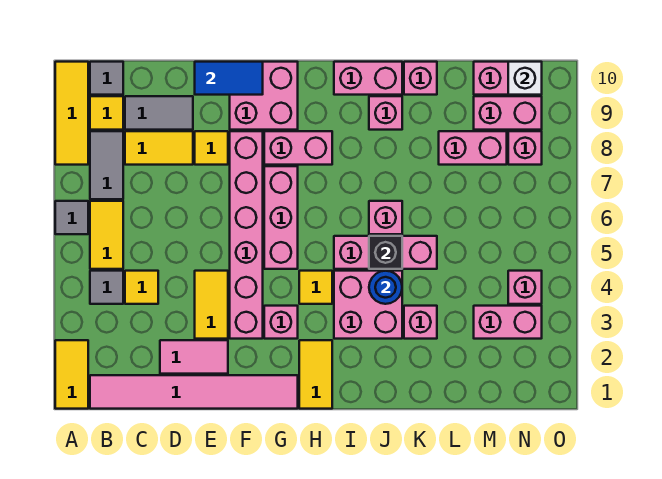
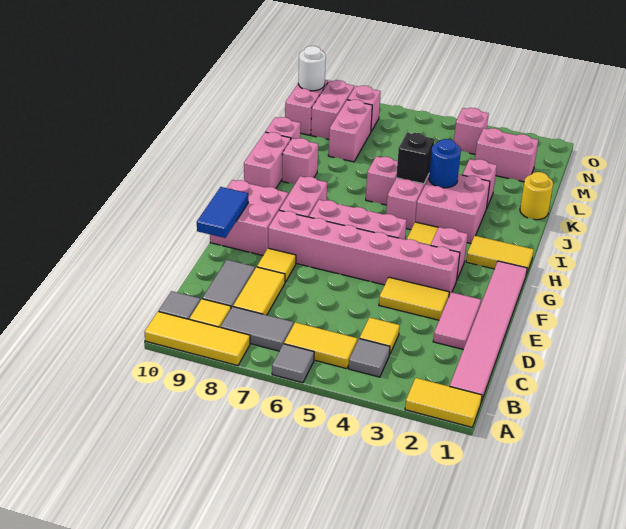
none -> yellow round brick K1 level 1
pink brick M3:N3 level 1 -> pink brick M2:M3 level 1
white brick N10 level 2 -> white round brick N10 level 2

